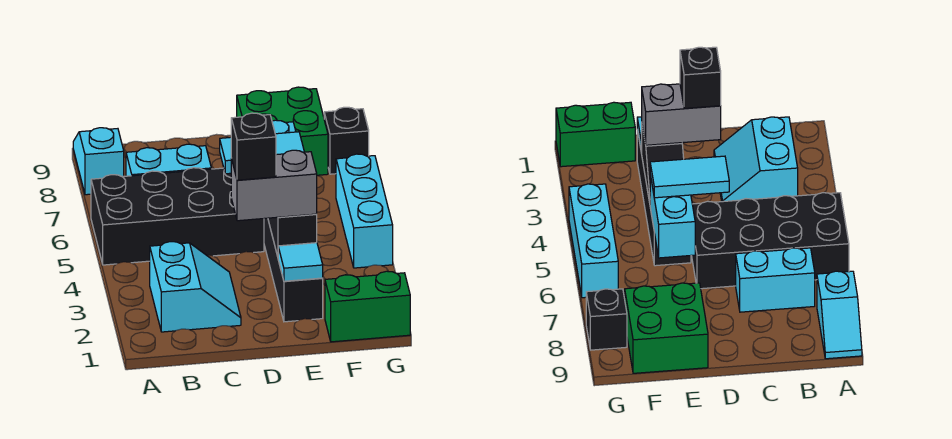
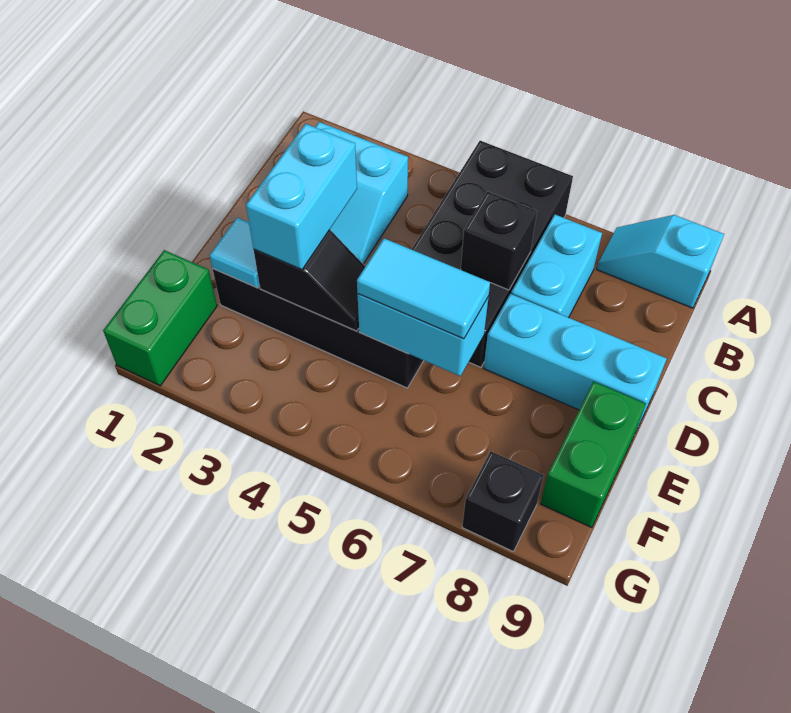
cyan slope A8:A9 level 1 top 8 -> cyan slope A8:A9 level 1 top 9
grey brick D3:E3 level 3 -> cyan brick D3:E3 level 3
black brick D3 level 4 -> black brick C6 level 2
cyan tile D5:E5 level 3 -> cyan tile E5:E6 level 3
green brick E8:F9 level 1 -> green brick E9:F9 level 1
cyan brick G4:G6 level 1 -> cyan brick D7:D9 level 1

